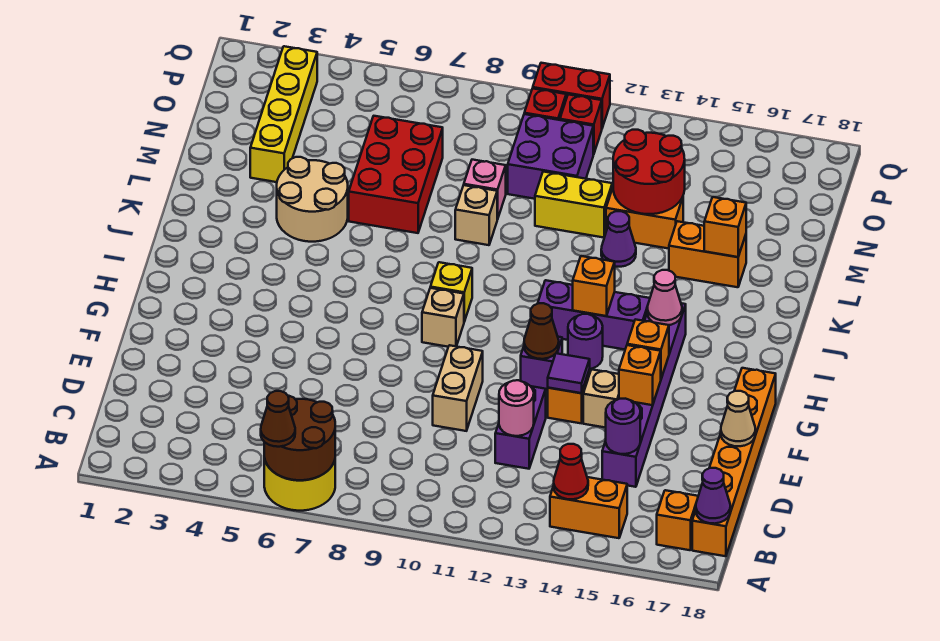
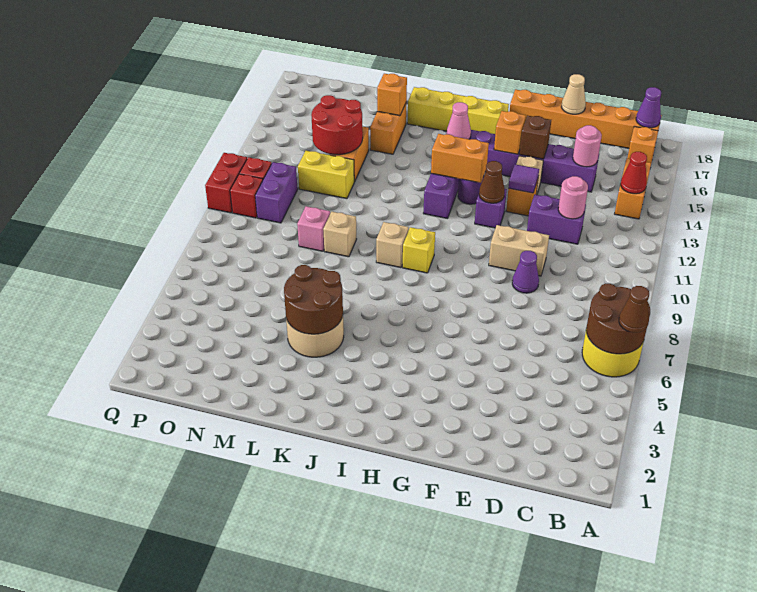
purple round brick D15 level 2 -> pink round brick D15 level 2
orange brick F15 level 2 -> brown brick F15 level 2
tan brick H9 level 1 -> tan brick J9 level 1
orange brick I13 level 2 -> orange brick H13:I13 level 2
none -> brown round brick K4:L5 level 2
red brick L6:N7 level 1 -> none
purple cone L13 level 1 -> purple cone E9 level 1
yellow brick M3:P3 level 1 -> yellow brick H17:K17 level 1
yellow brick M11:M12 level 1 -> yellow brick M12:N12 level 1
purple brick N10:O11 level 1 -> purple brick O10:O11 level 1

